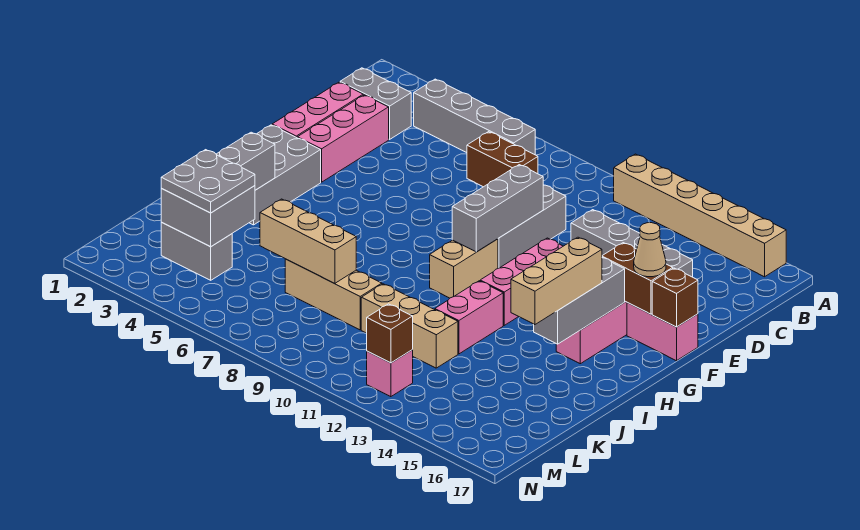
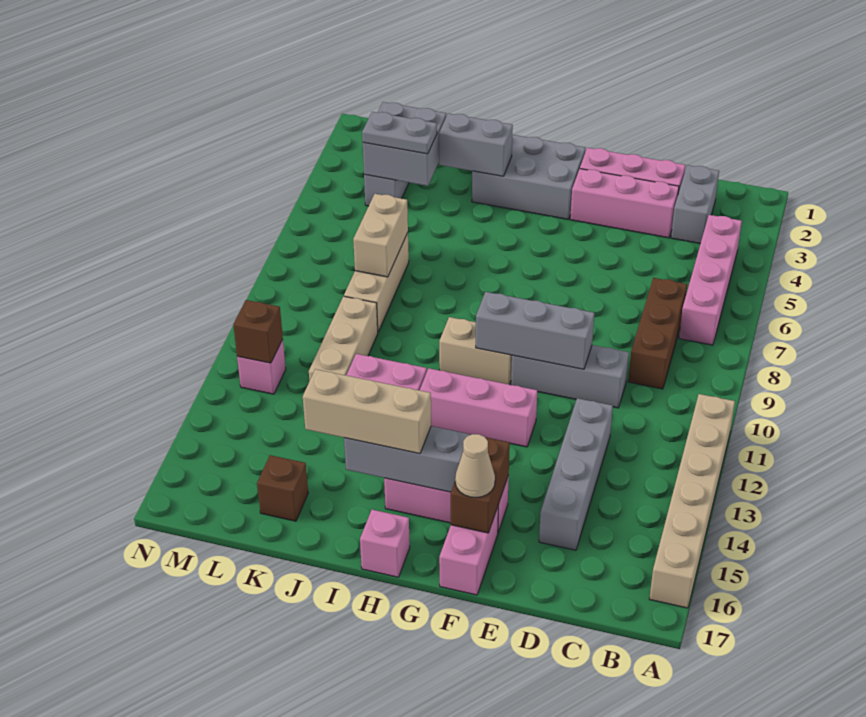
grey brick B4:B7 level 1 -> pink brick B4:B7 level 1
brown brick C7:C8 level 1 -> brown brick C7:C9 level 1
brown brick F17 level 2 -> brown brick K16 level 1
none -> pink brick H17 level 1
grey plate K3:L4 level 3 -> grey plate K4:L4 level 3
tan brick K6:K8 level 2 -> tan brick K7:K8 level 2

